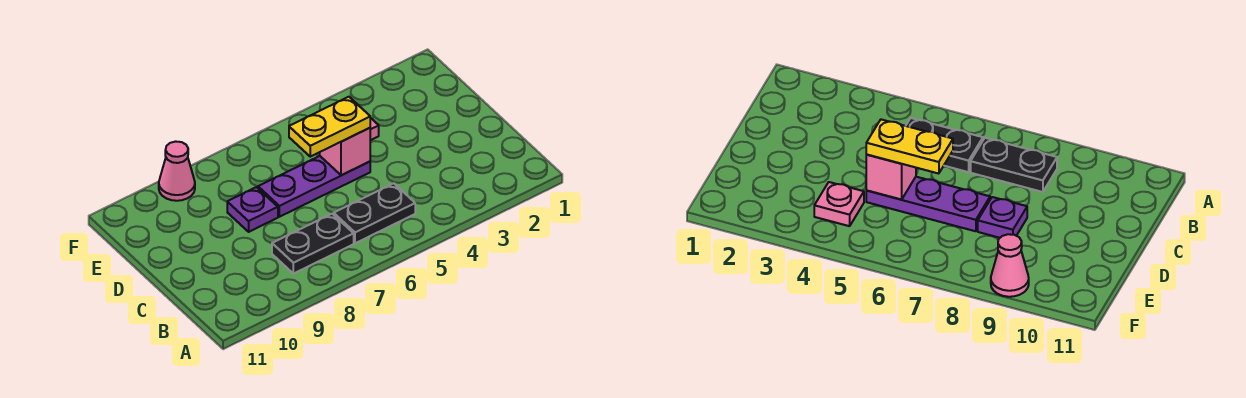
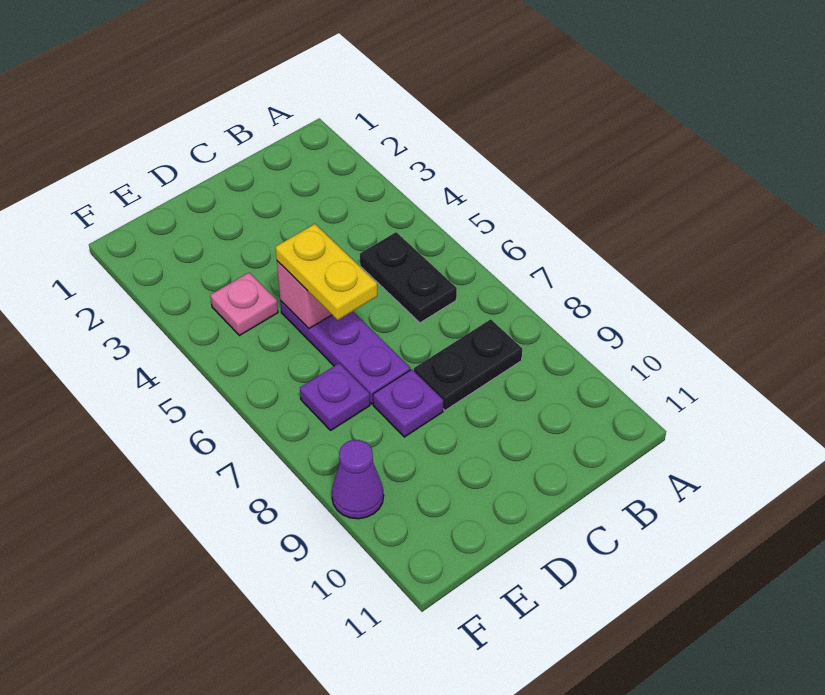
black plate B7:B8 level 1 -> black plate B8:C8 level 1
none -> purple plate E7 level 1
pink cone F9 level 1 -> purple cone F9 level 1

